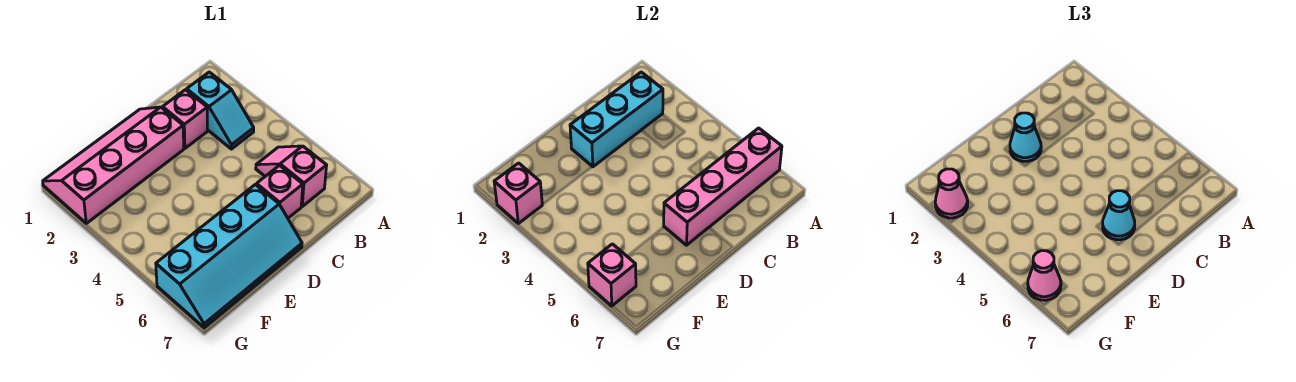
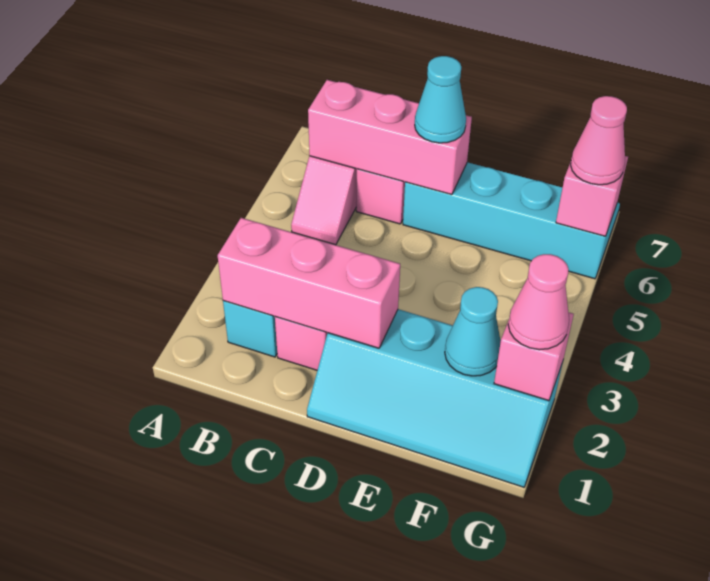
pink brick A6:D6 level 2 -> pink brick B6:D6 level 2
cyan brick B2:D2 level 2 -> pink brick B2:D2 level 2
pink slope D1:G2 level 1 top 2 -> cyan slope D1:G2 level 1 top 2
cyan cone D2 level 3 -> cyan cone F2 level 2

